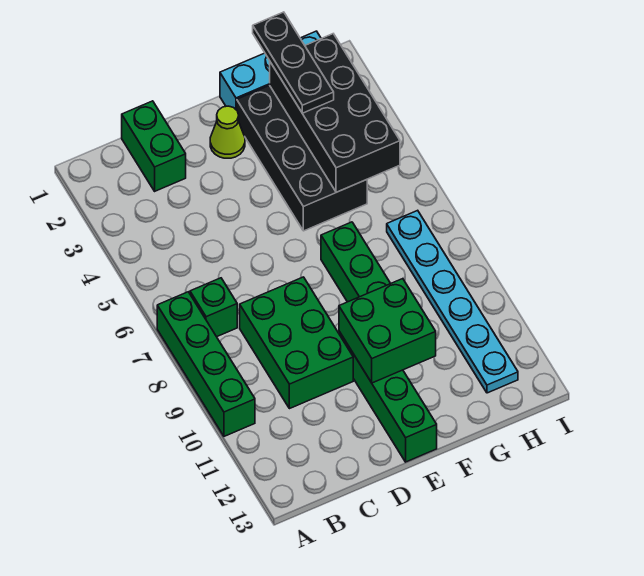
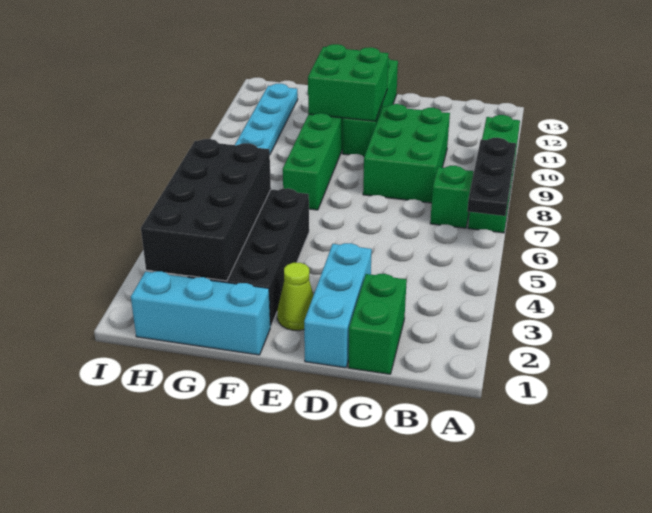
none -> cyan brick D1:D3 level 1
black plate G1:G3 level 3 -> black plate A6:A8 level 2

